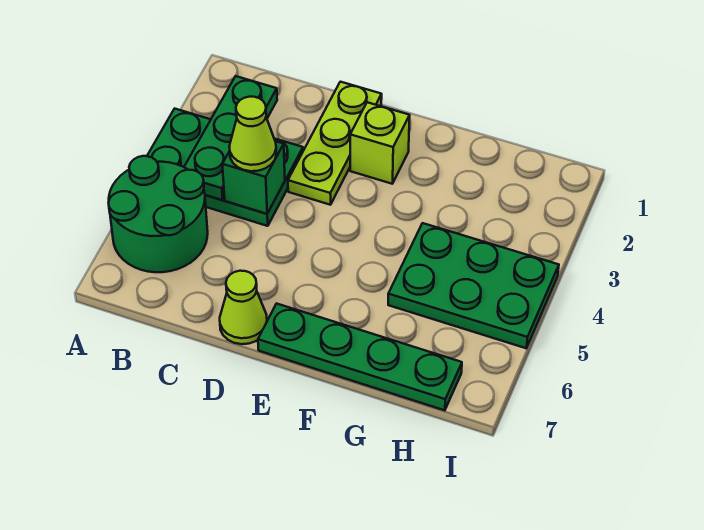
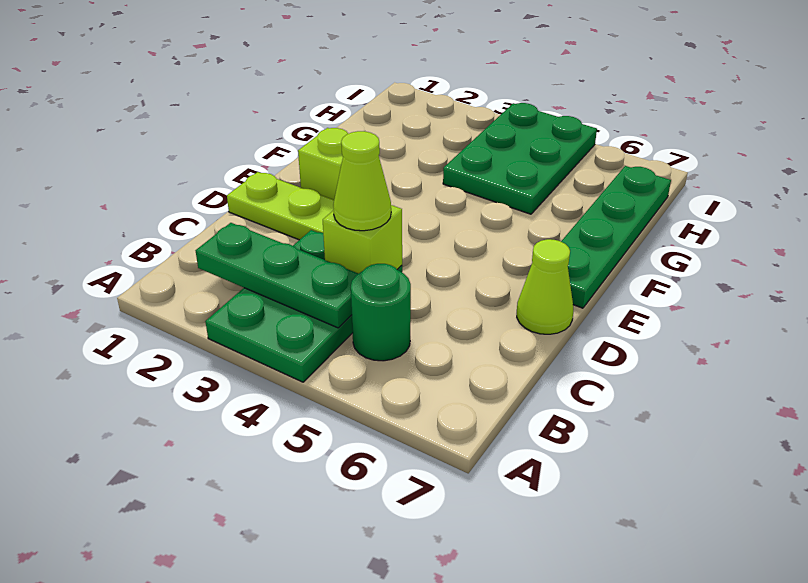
green round brick A5:B6 level 1 -> green round brick B5 level 1
green brick C4 level 2 -> lime brick C4 level 2

